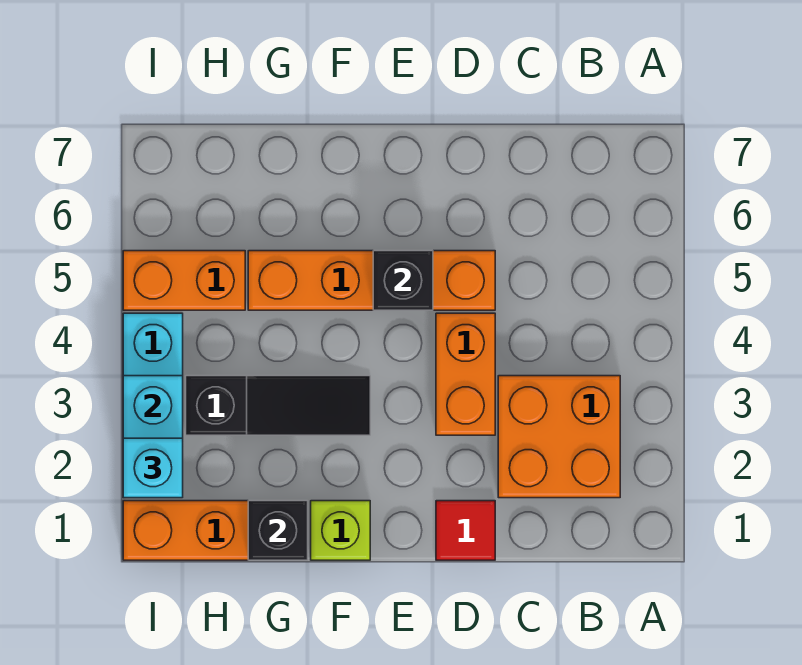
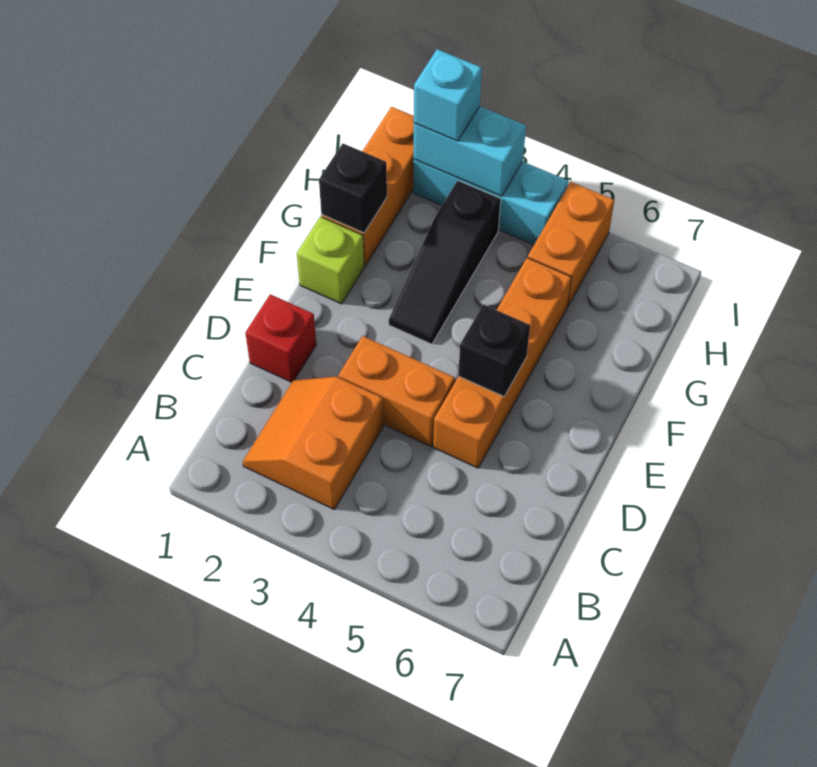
orange brick B2:C3 level 1 -> orange slope B2:C3 level 1 top 3
red tile D1 level 1 -> red brick D1 level 1

